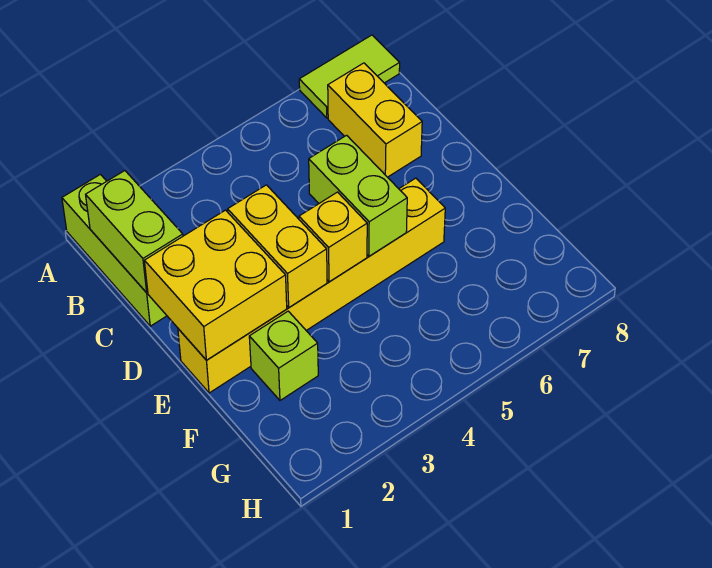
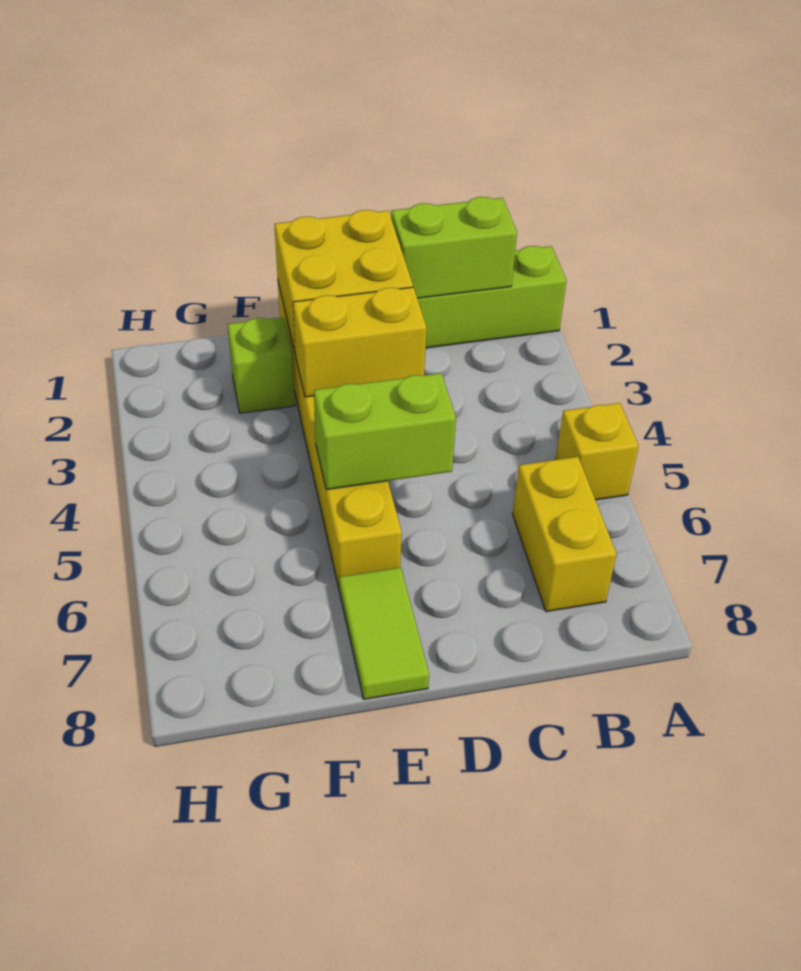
lime tile A7:A8 level 1 -> lime tile E7:E8 level 1
yellow brick B7:C7 level 1 -> yellow brick B6:B7 level 1
yellow brick E4 level 2 -> yellow brick A5 level 1

